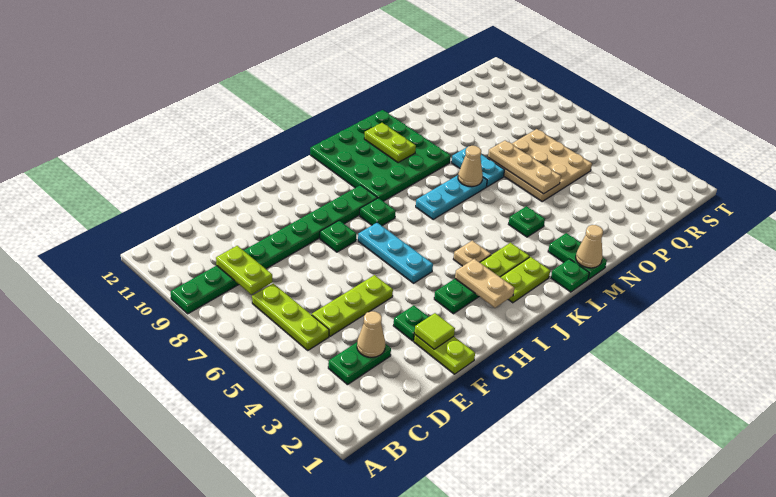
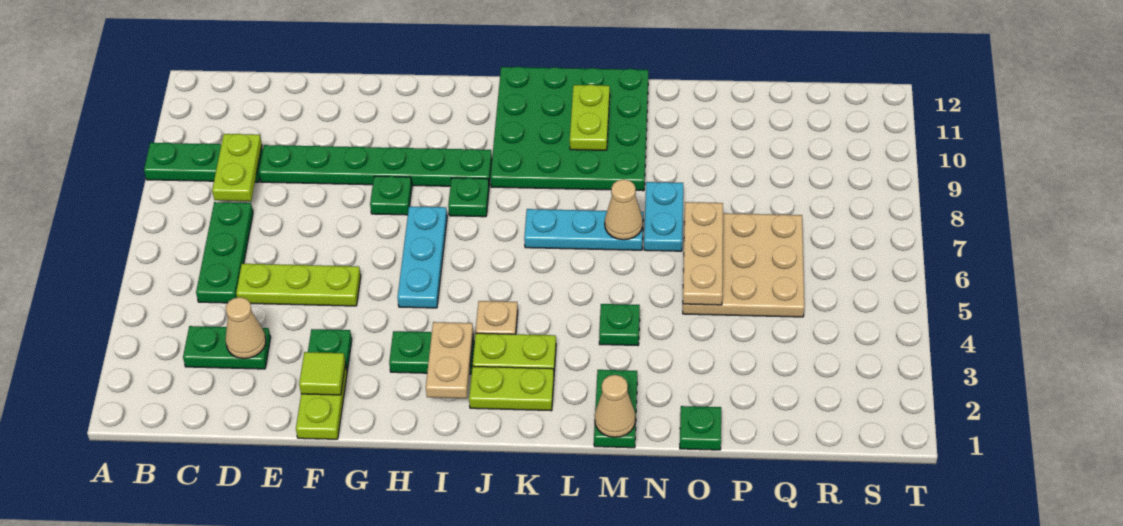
lime plate C5:C7 level 1 -> green plate C5:C7 level 1
green plate L1 level 1 -> green plate O1 level 1

